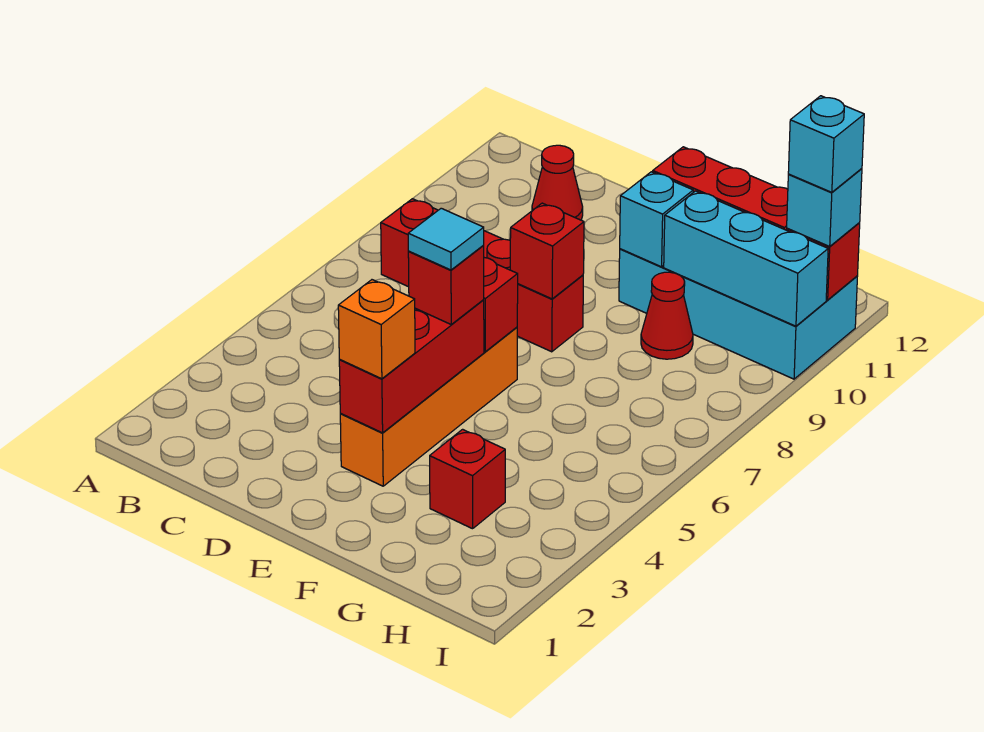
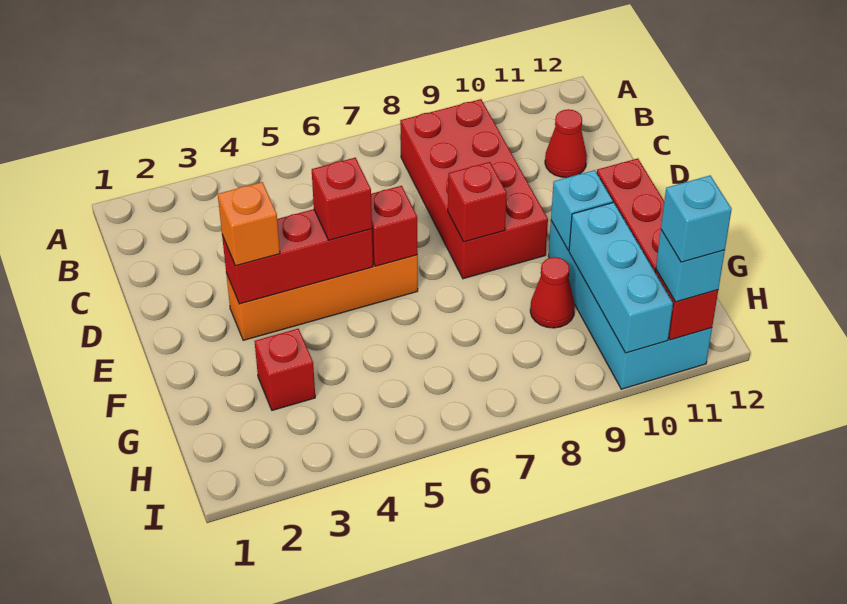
red brick B8:E8 level 1 -> red brick B8:E9 level 1
cyan tile E5 level 4 -> none

